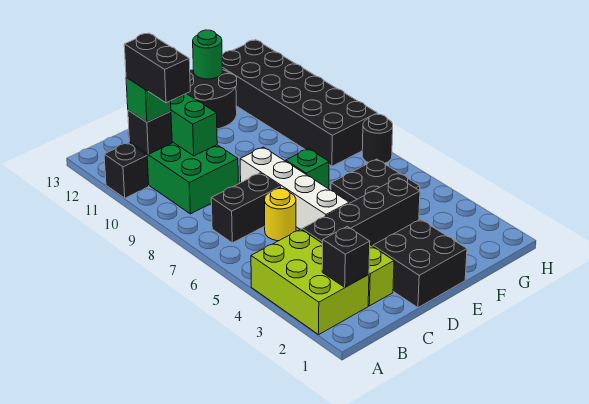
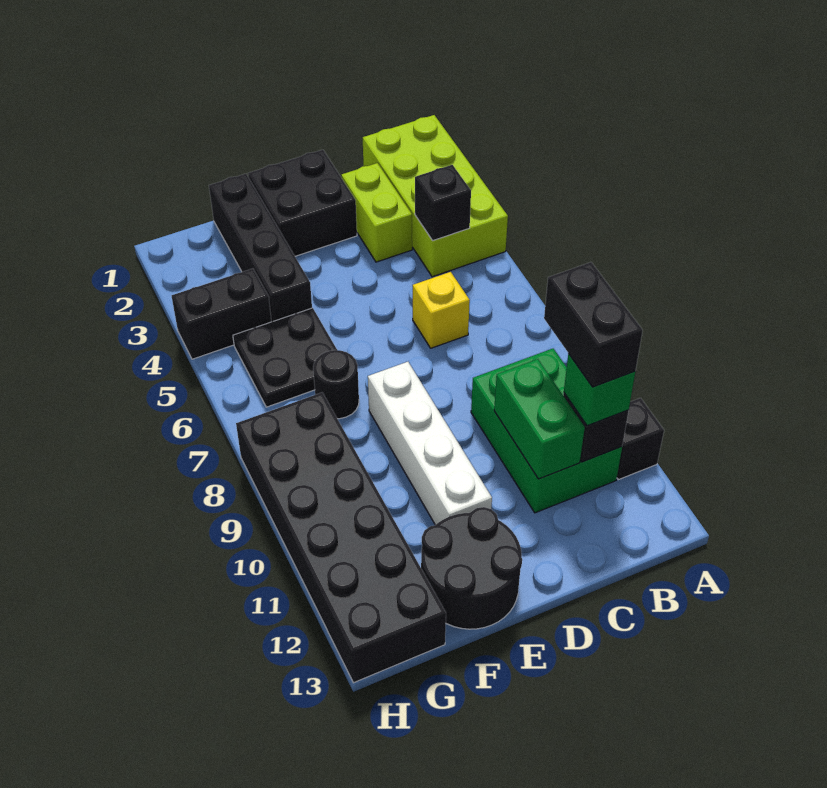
lime brick A2:B4 level 1 -> lime brick A1:B4 level 1
black brick B2 level 2 -> black brick B4 level 2
black brick B7:C7 level 1 -> black brick G4:H4 level 1
black brick C4:F4 level 1 -> black brick F1:F4 level 1
yellow round brick C6 level 1 -> yellow brick C6 level 1
white brick D5:D8 level 1 -> white brick E8:E11 level 1
green brick E7 level 1 -> none
green round brick F13 level 2 -> none
black round brick H7 level 1 -> black round brick F7 level 1

